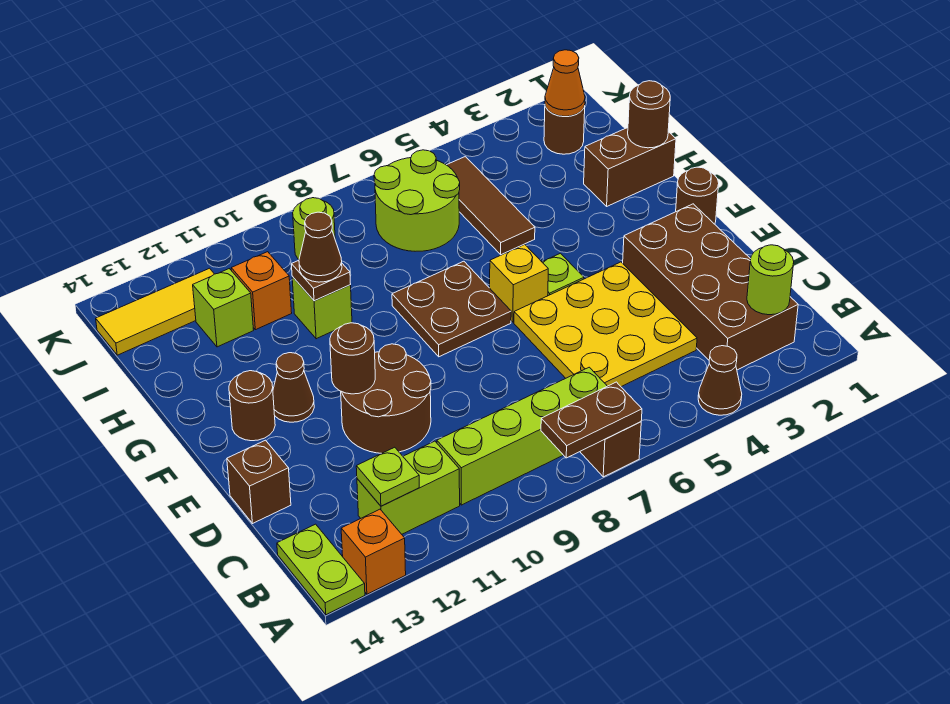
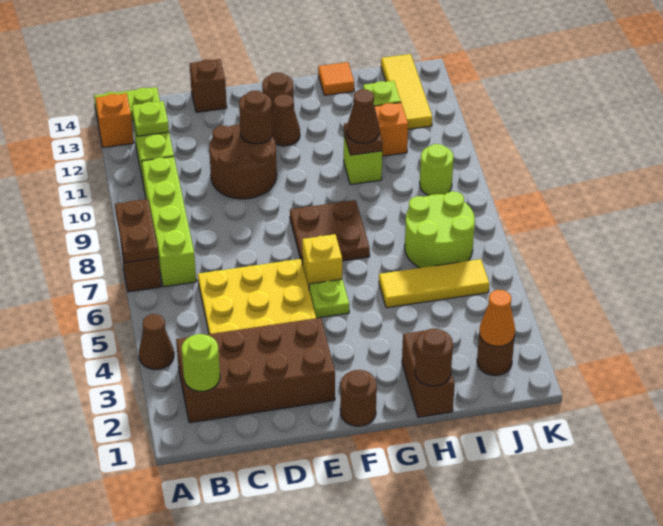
brown tile H5:J5 level 1 -> yellow tile H5:J5 level 1
none -> orange tile H14 level 1

